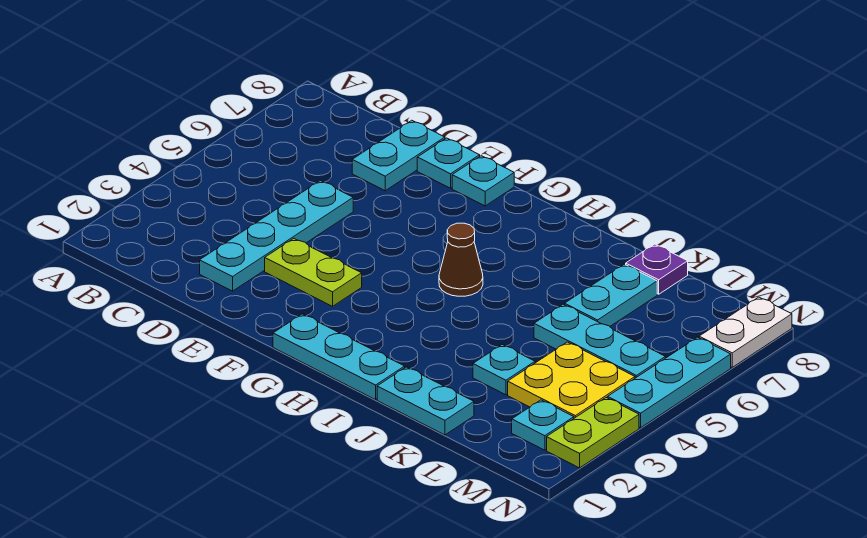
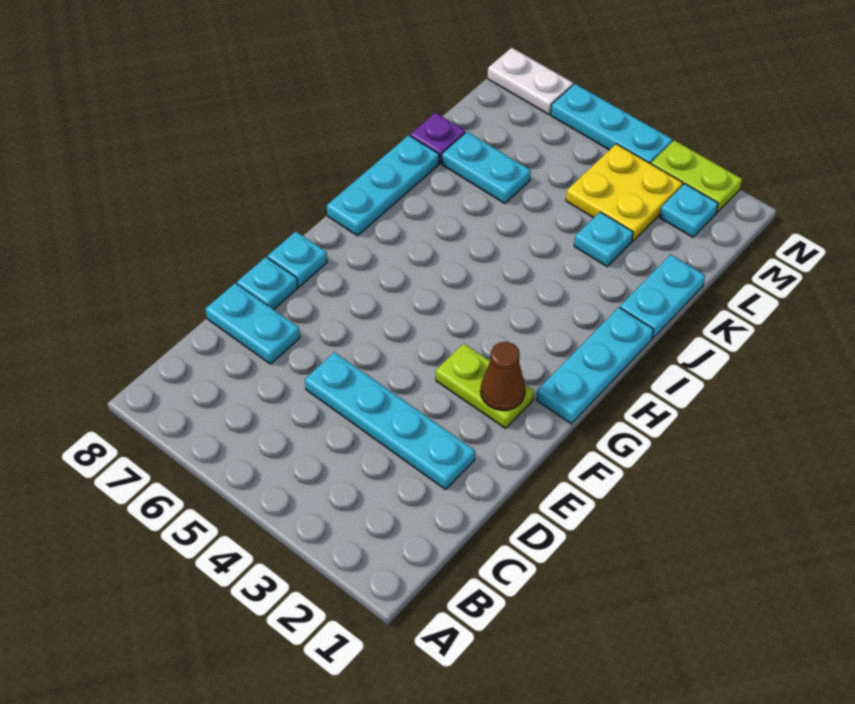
lime plate E3:F3 level 1 -> lime plate F2:F3 level 1
brown cone H5 level 1 -> brown cone F2 level 2
cyan plate K5:M5 level 1 -> cyan plate H8:J8 level 1

